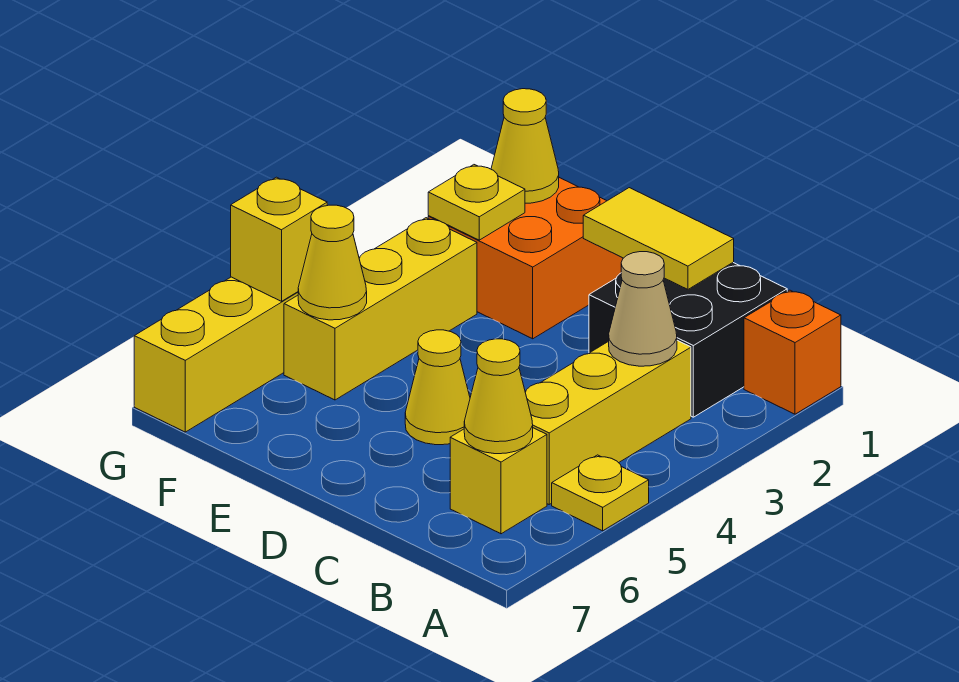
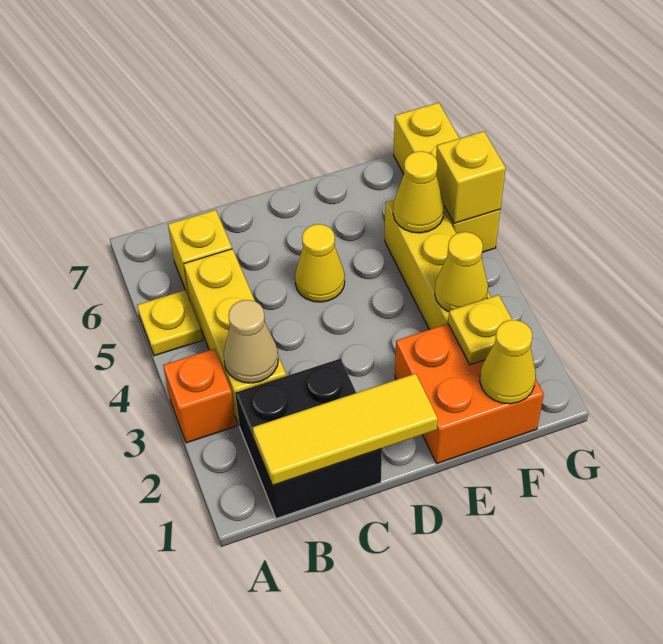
orange brick A1 level 1 -> orange brick A3 level 1
yellow cone B6 level 2 -> yellow cone F3 level 2
yellow tile C1:D1 level 2 -> yellow tile B1:D1 level 2

